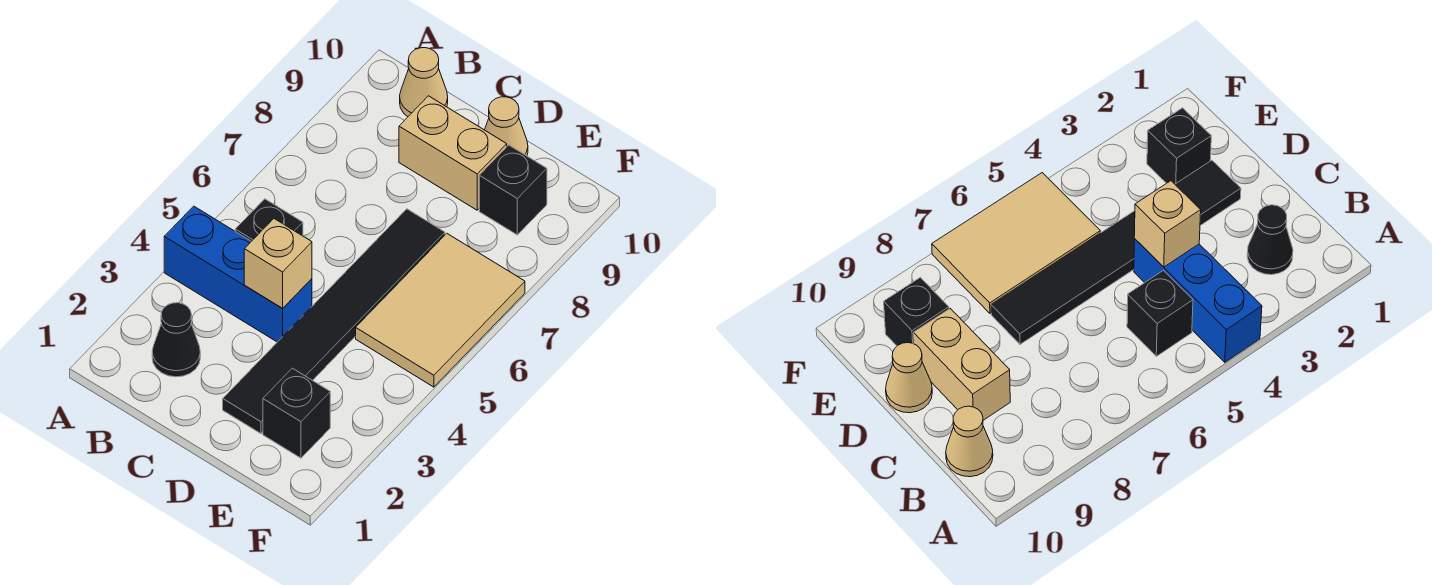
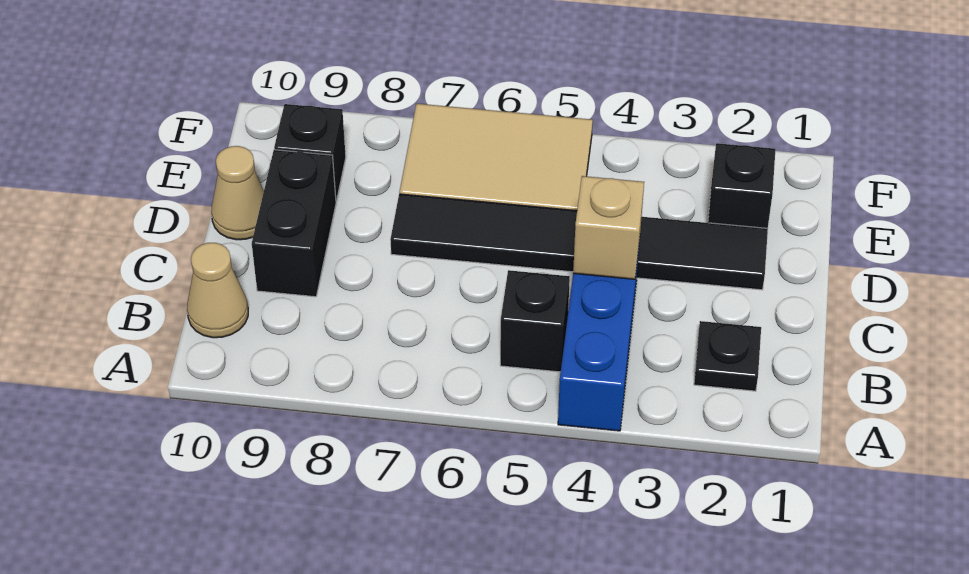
black cone B2 level 1 -> black plate B2 level 1
tan brick C9:D9 level 1 -> black brick C9:D9 level 1

